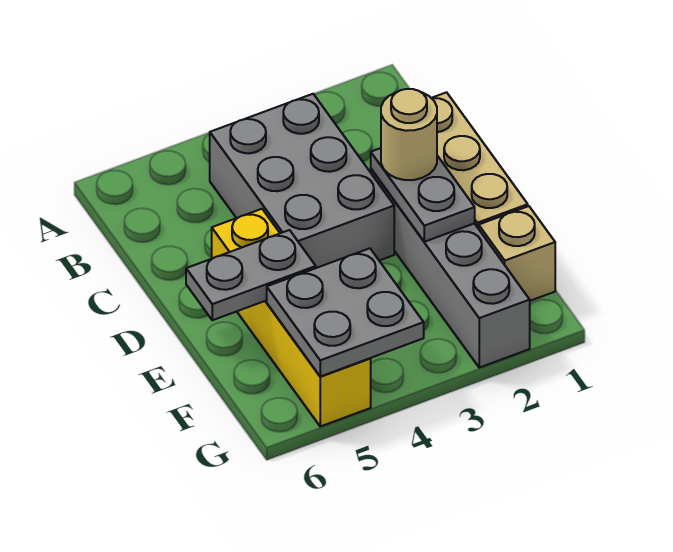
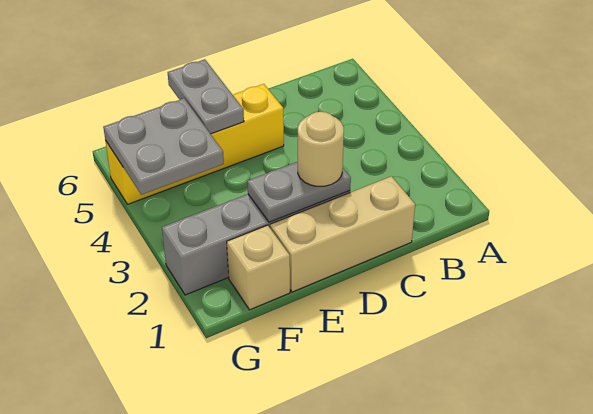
grey brick B3:D4 level 1 -> none

